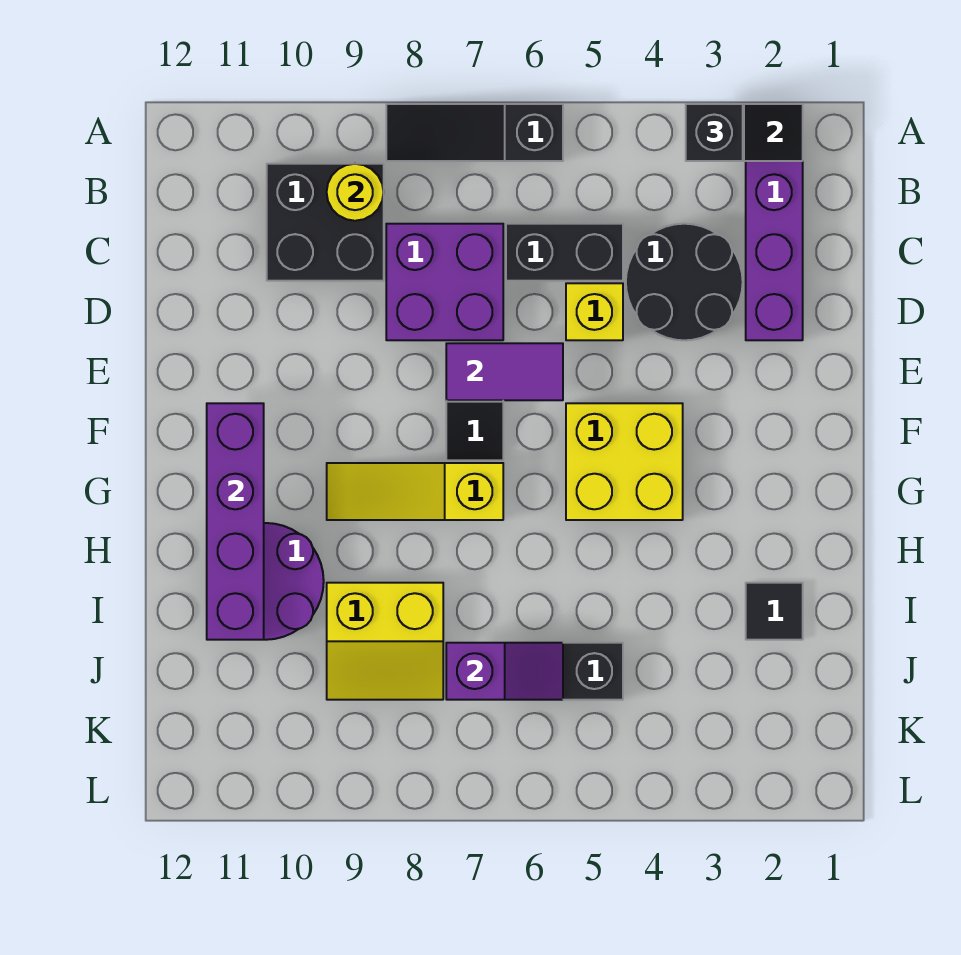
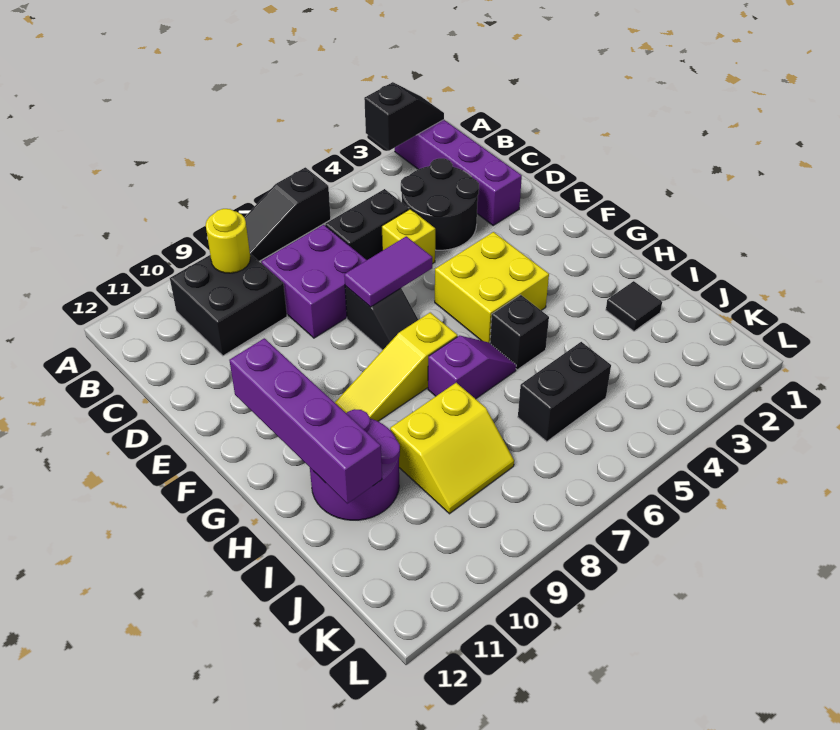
black brick A3 level 3 -> black brick H5 level 1
purple slope J6:J7 level 2 top 7 -> purple slope H6:H7 level 1 top 7

